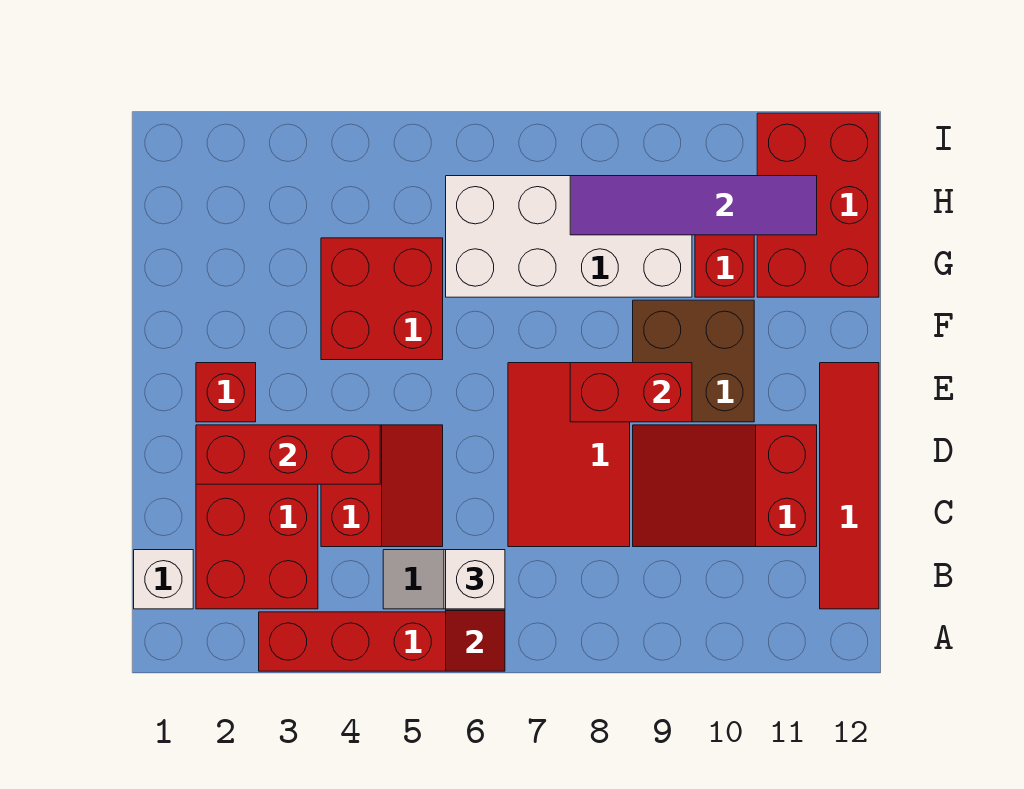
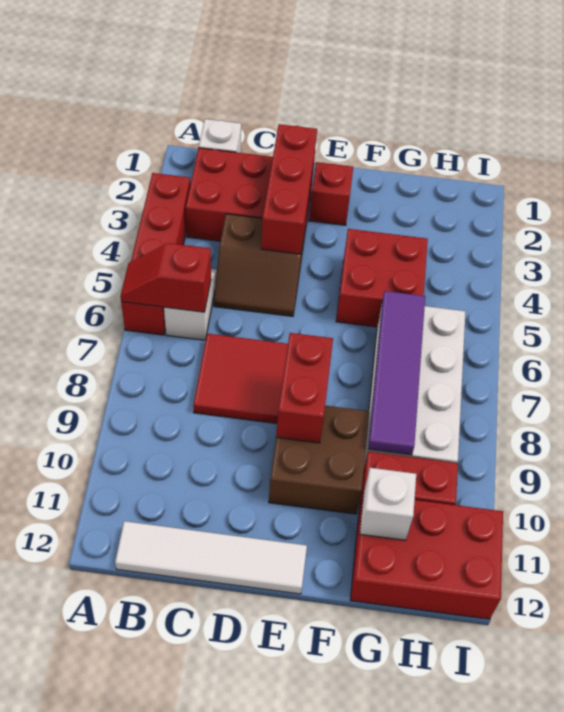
white brick B6 level 3 -> white brick G11 level 2
red tile B12:E12 level 1 -> white tile B12:E12 level 1
red slope C4:D5 level 1 top 4 -> brown slope C4:D5 level 1 top 4
red slope C9:D11 level 1 top 11 -> none
purple tile H8:H11 level 2 -> purple tile G6:G9 level 2

